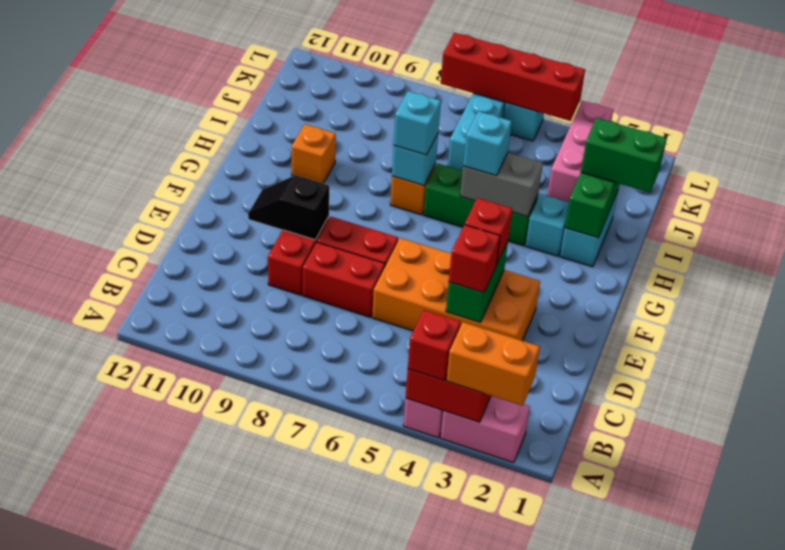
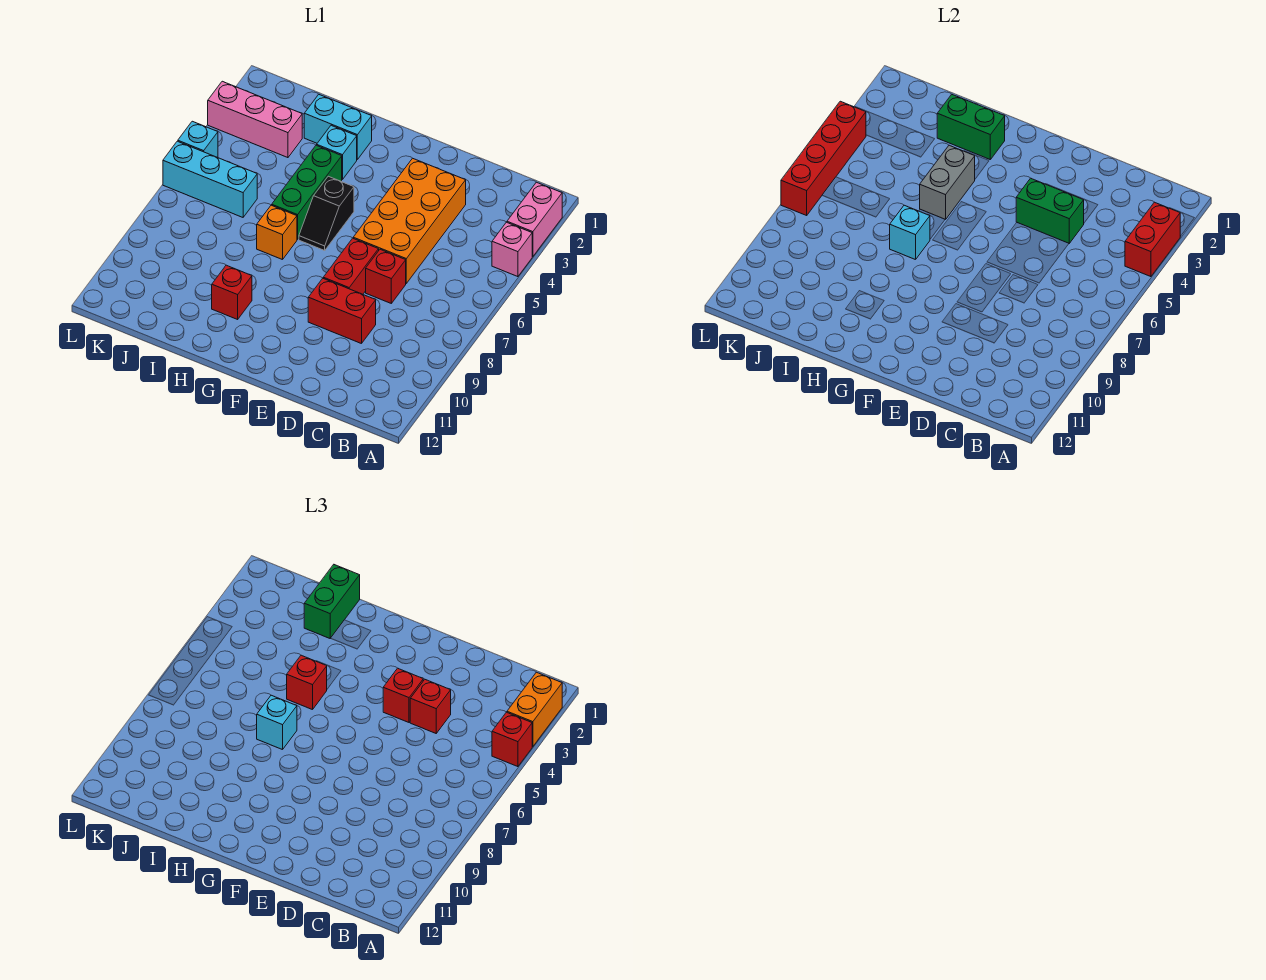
red brick D7:D8 level 1 -> red brick D7 level 1
black slope E9:E10 level 2 top 9 -> black slope G5:G6 level 1 top 5
cyan brick H5 level 3 -> red brick H5 level 3
orange brick H10 level 1 -> red brick H10 level 1

